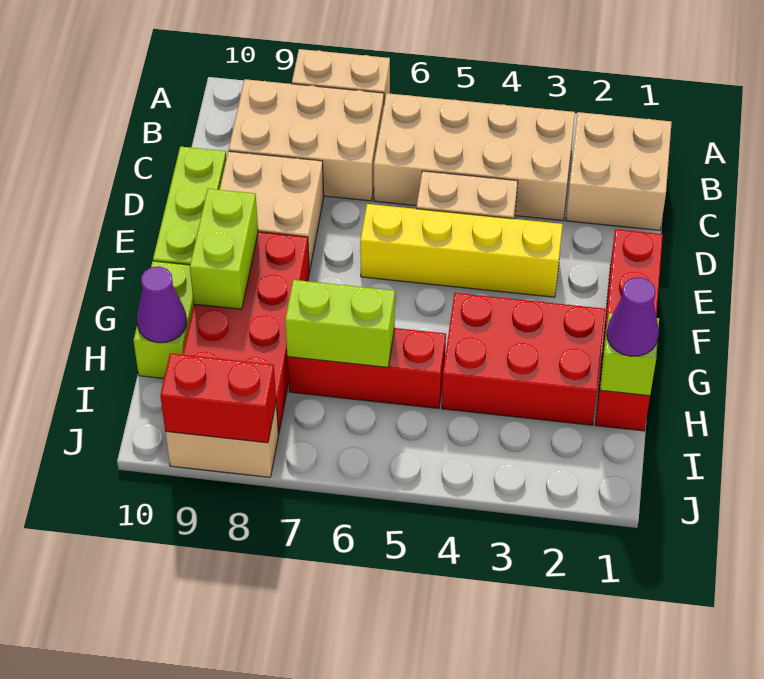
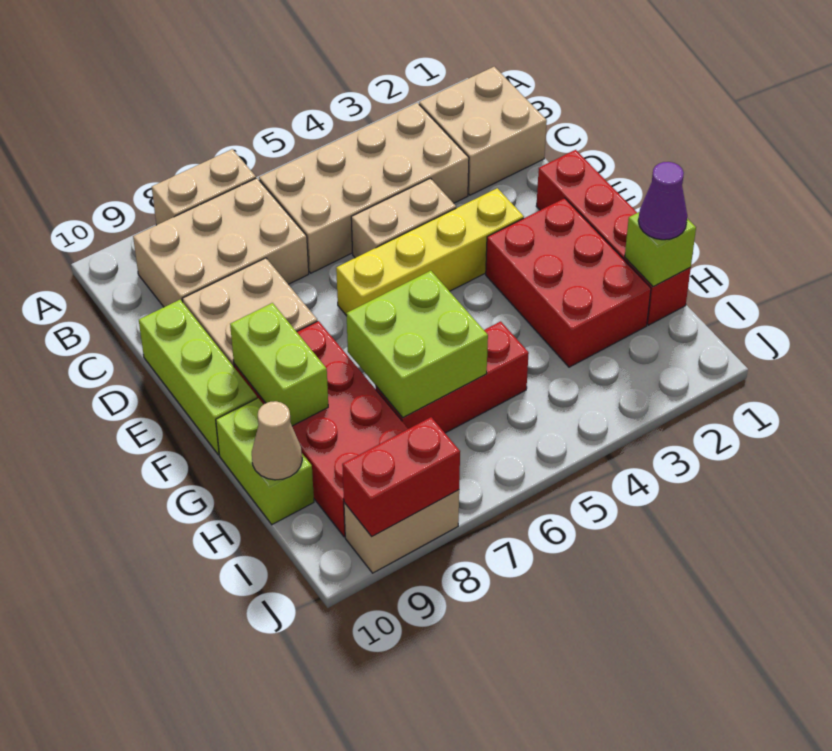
red brick G2:H4 level 1 -> red brick F2:H3 level 1
lime brick H6:H7 level 2 -> lime brick G6:H7 level 2
purple cone H10 level 2 -> tan cone H10 level 2

